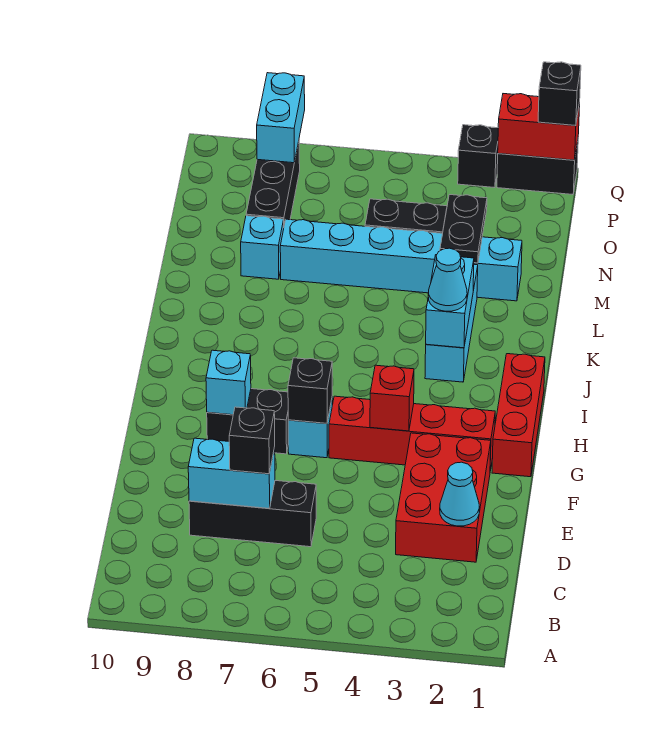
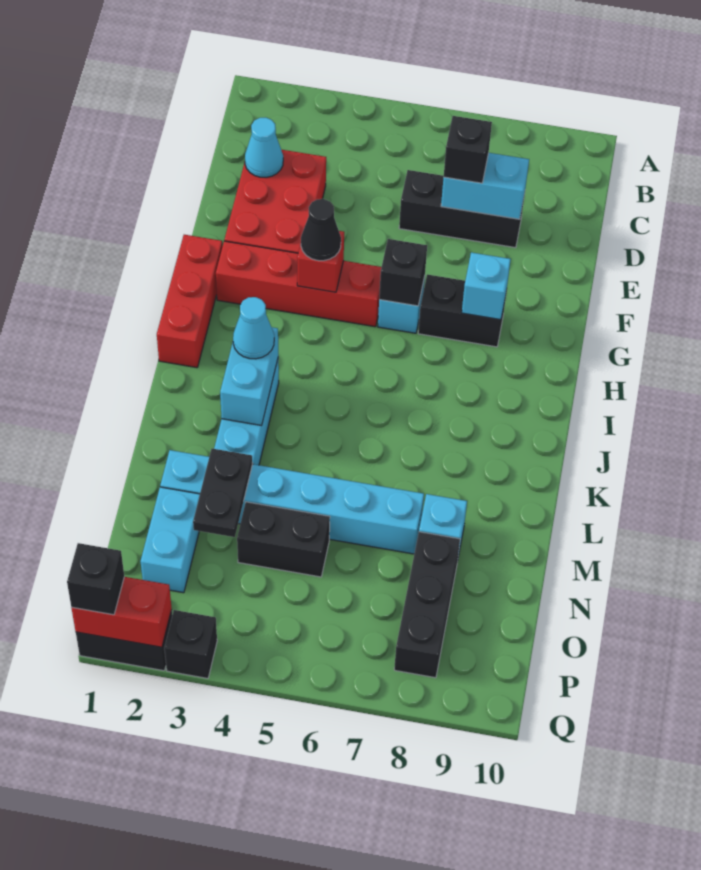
none -> black cone G4 level 3
cyan brick P8:Q8 level 2 -> cyan brick N2:O2 level 1

